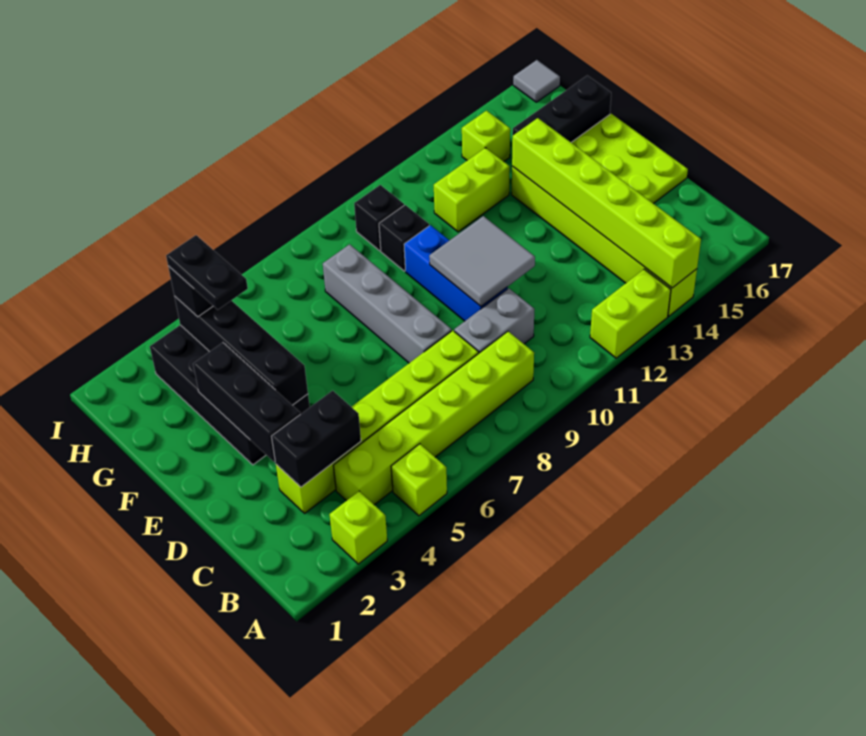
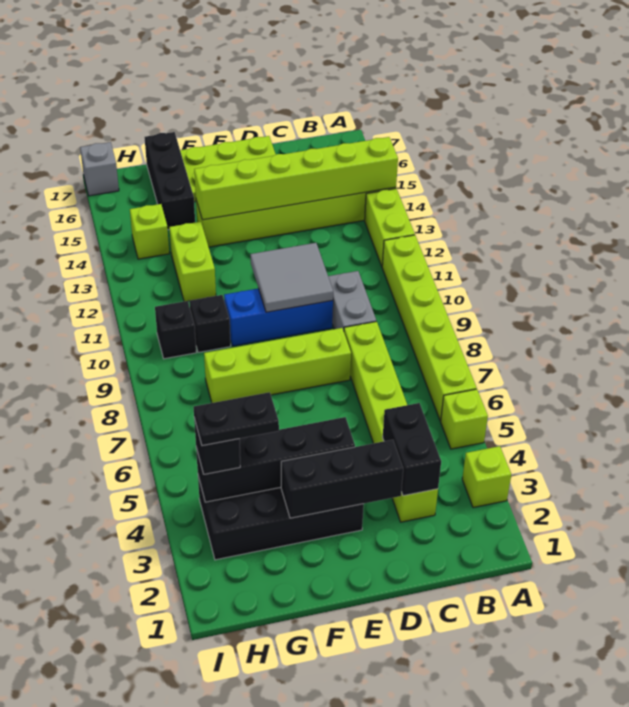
lime brick B4:B9 level 1 -> lime brick A6:A11 level 1
grey brick D8:G8 level 1 -> lime brick D8:G8 level 1
grey tile I17 level 1 -> grey brick I17 level 1

